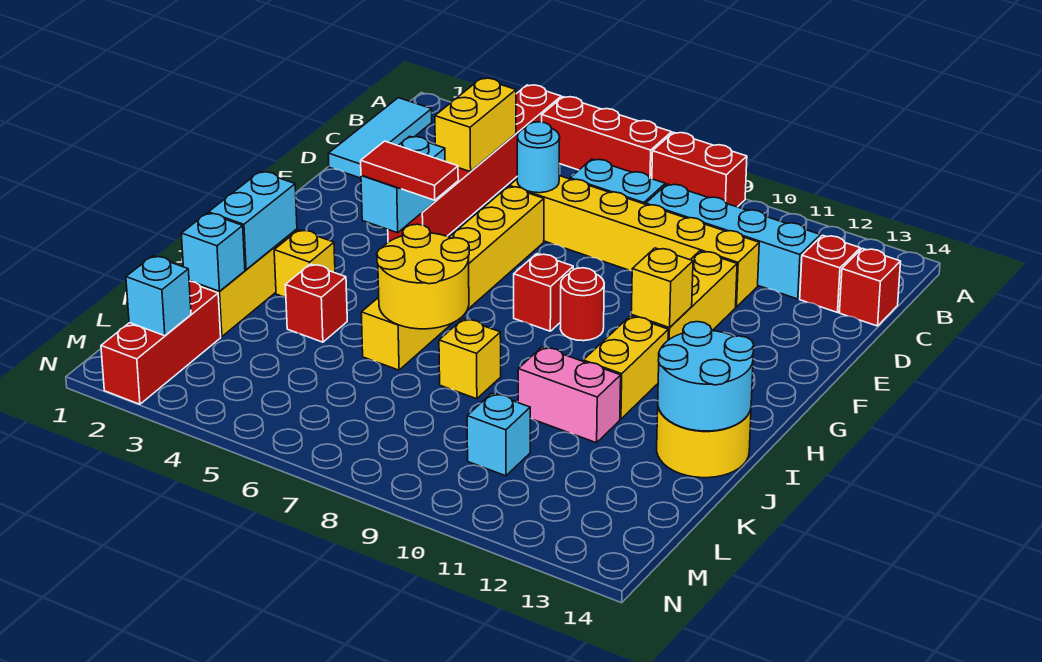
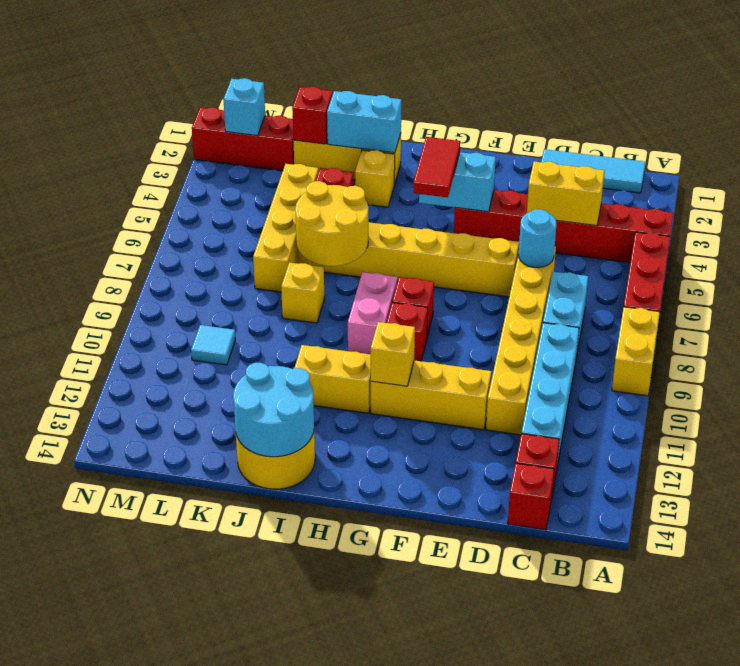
red brick A8:A9 level 1 -> yellow brick A8:A9 level 1
red round brick G9 level 1 -> red brick G9 level 1
pink brick J10:J11 level 1 -> pink brick H8:H9 level 1
cyan brick K2 level 2 -> red brick K2 level 2
none -> yellow brick K4:K7 level 1
cyan brick L10 level 1 -> cyan tile L10 level 1

